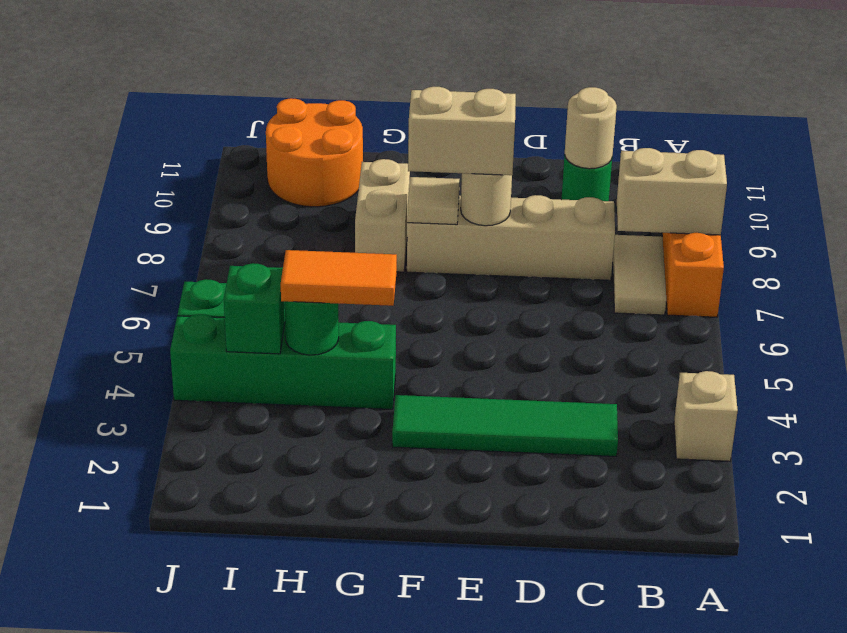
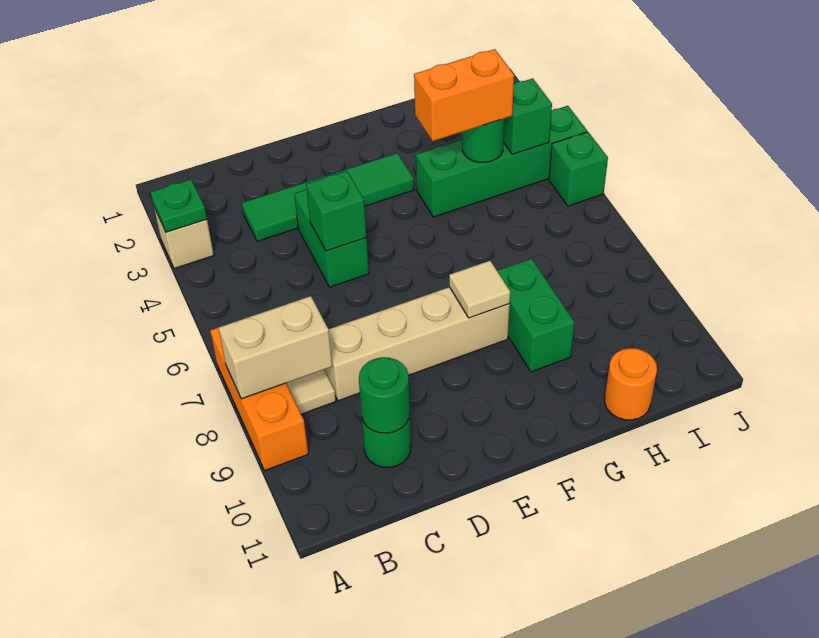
none -> green plate A3 level 2
tan round brick C10 level 2 -> green round brick C10 level 2
none -> green brick D4:D5 level 1
none -> green brick D5 level 2
tan round brick E8 level 2 -> none
tan brick E8:F8 level 3 -> none
orange tile G4:H4 level 3 -> orange brick G4:H4 level 3
tan brick G8:G9 level 1 -> green brick G8:G9 level 1
orange round brick H10:I11 level 1 -> orange round brick H11 level 1

